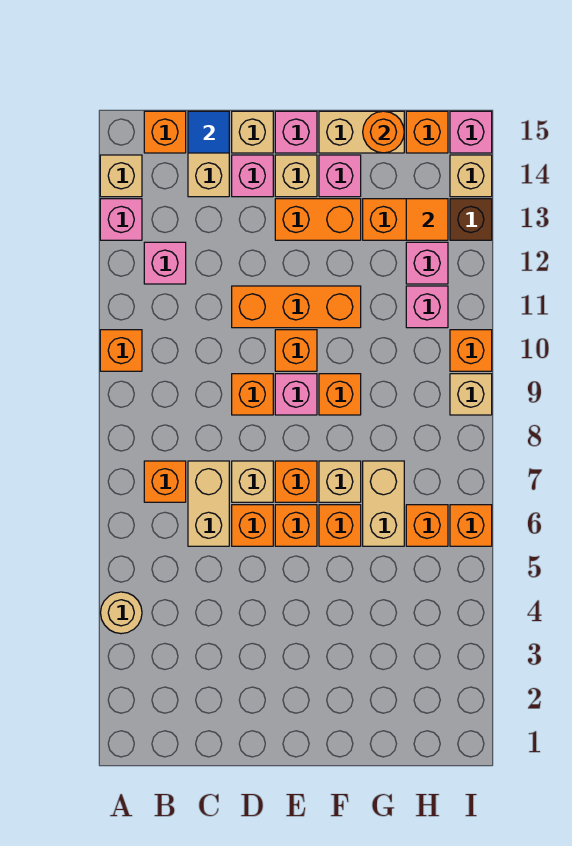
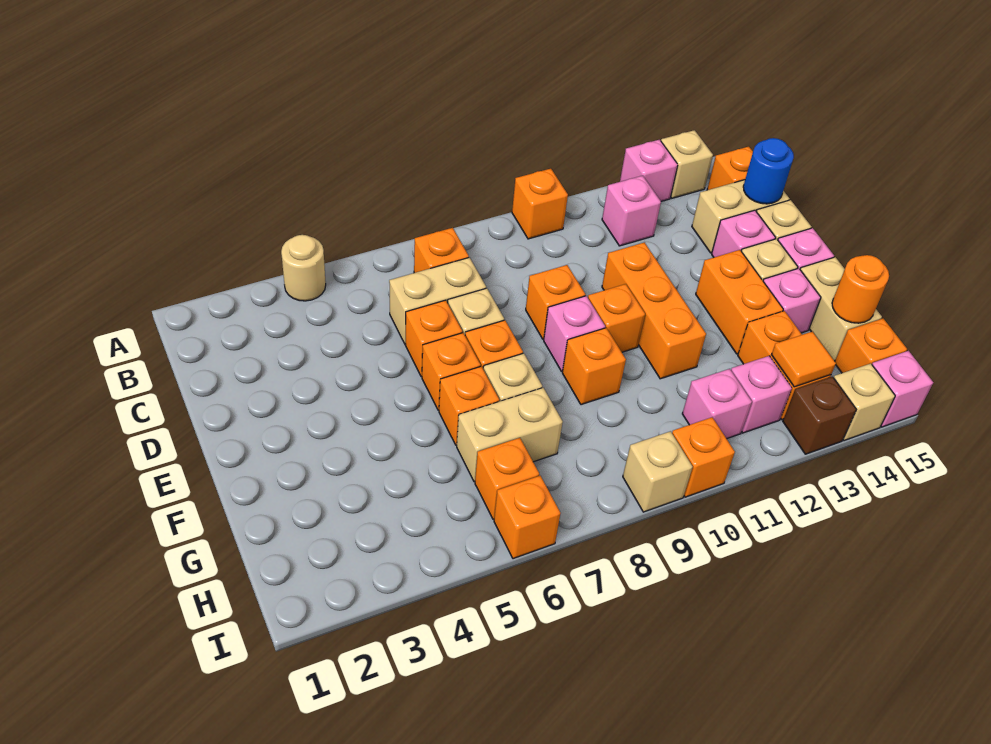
blue tile C15 level 2 -> blue round brick C15 level 2

